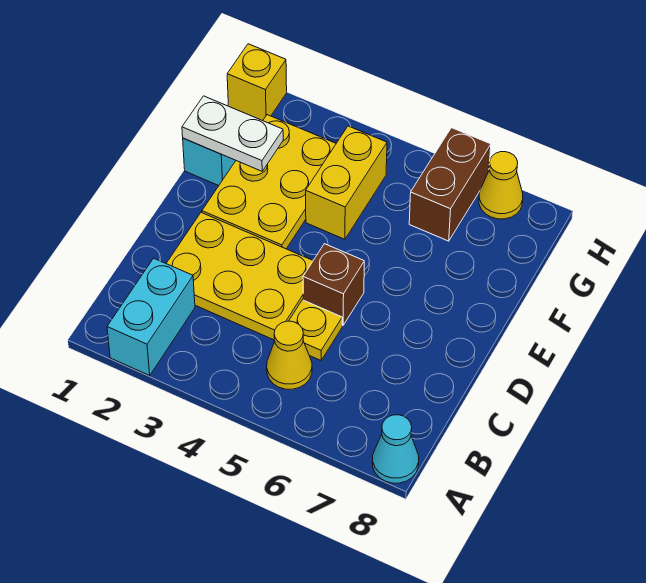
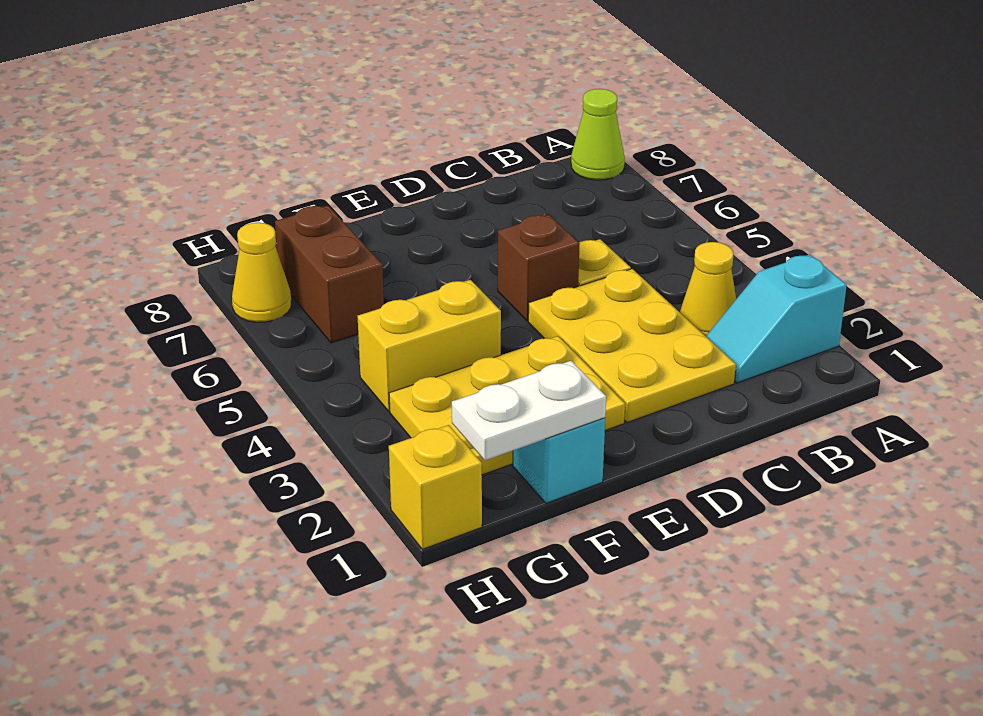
cyan brick A2:B2 level 1 -> cyan slope A2:B2 level 1 top A
cyan cone A8 level 1 -> lime cone A8 level 1
yellow cone B5 level 1 -> yellow cone B3 level 1
white plate F1:F2 level 2 -> white plate F1:G1 level 2
brown brick G6:H6 level 1 -> brown brick G6:G7 level 1

